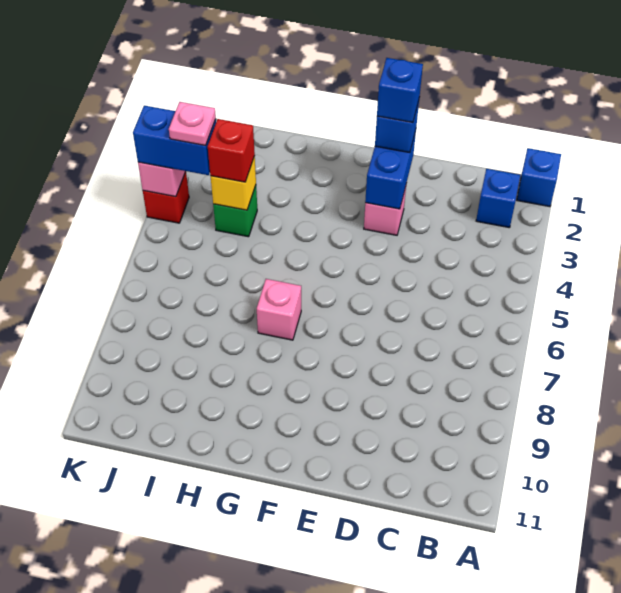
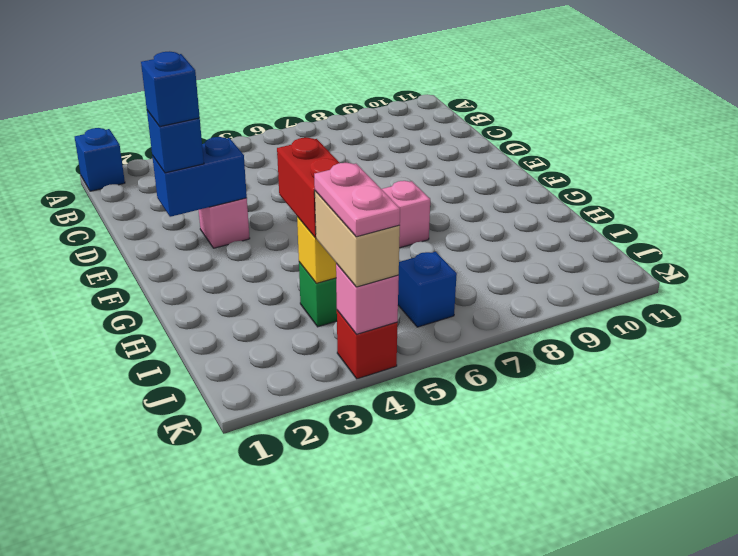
blue brick B2 level 1 -> blue brick J6 level 1
red brick I4 level 3 -> red brick H4:I4 level 3
blue brick J4:K4 level 3 -> tan brick J4:K4 level 3
pink plate J4 level 4 -> pink plate J4:K4 level 4

